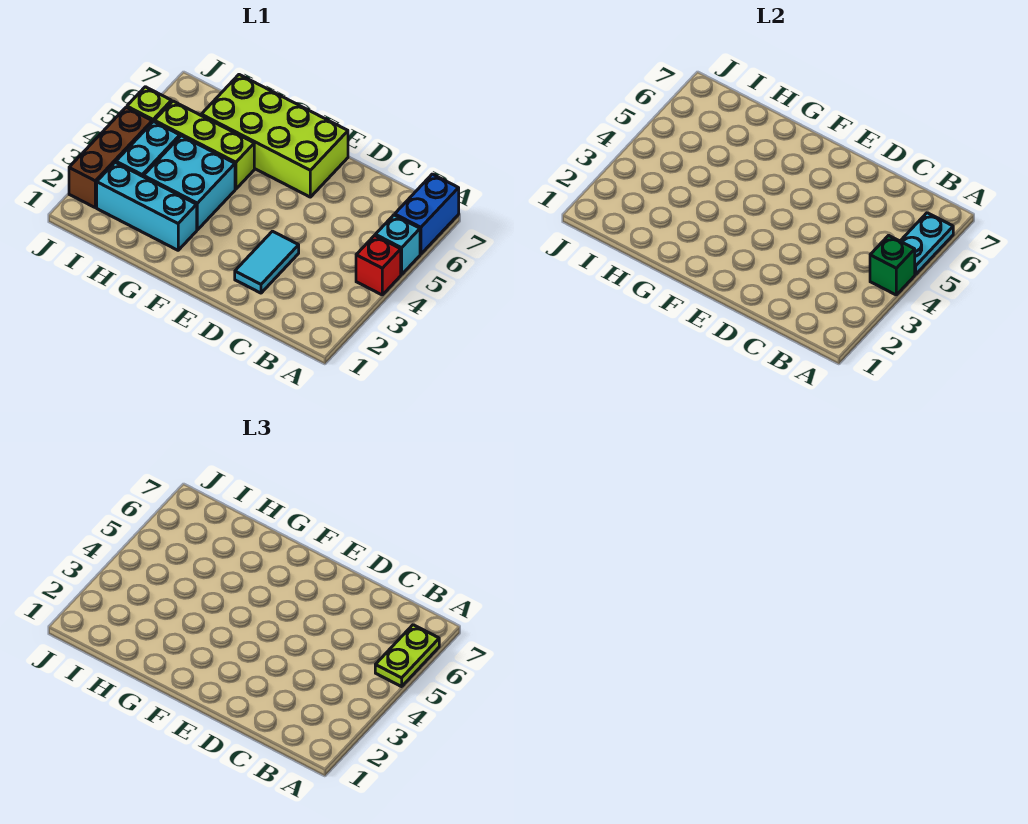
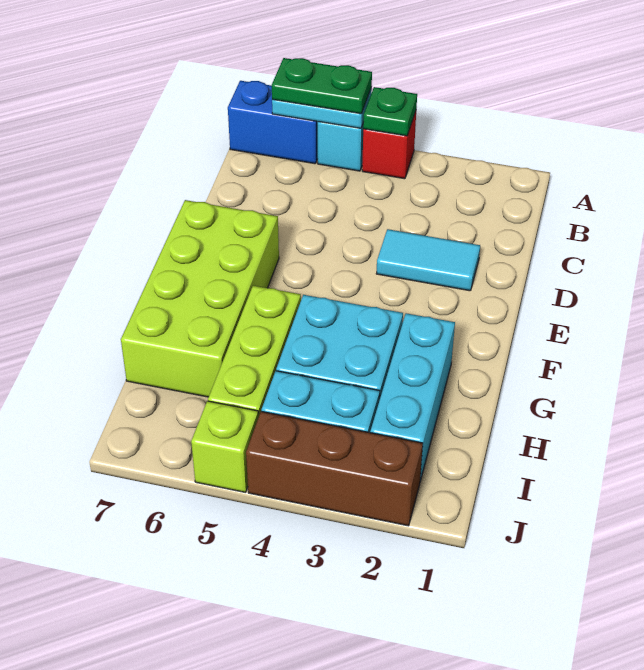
green brick A4 level 2 -> green plate A4 level 2
lime plate A5:A6 level 3 -> green plate A5:A6 level 3

